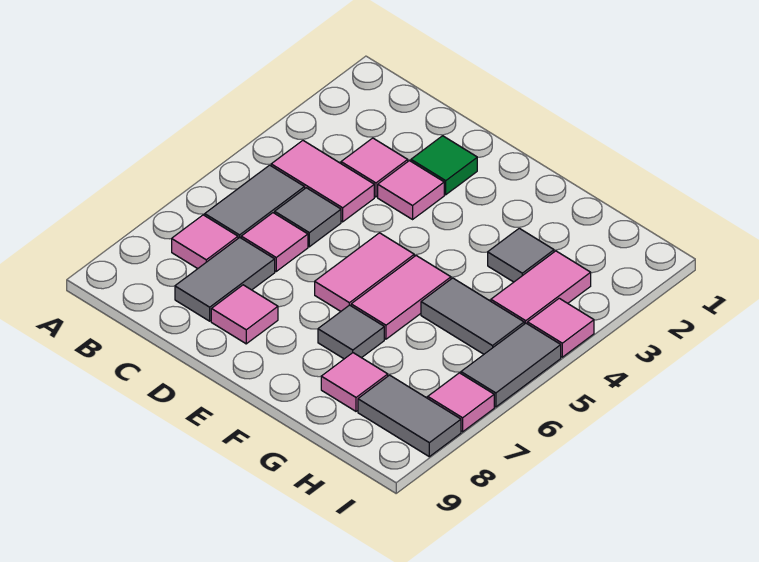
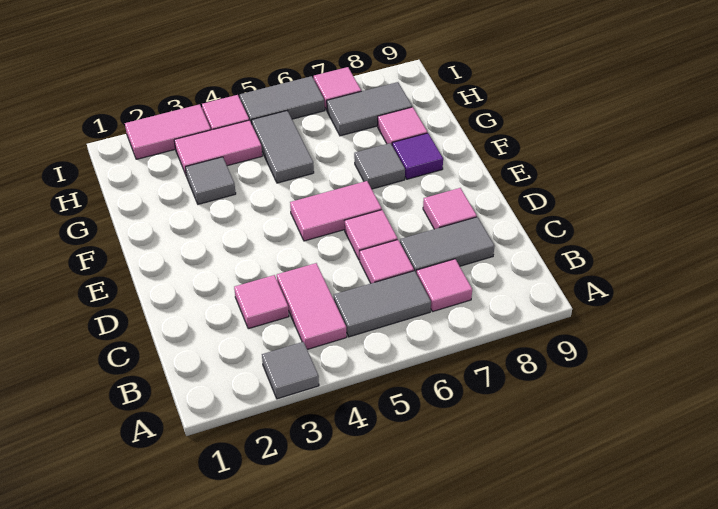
grey tile C5 level 1 -> grey tile A3 level 1
green tile D2 level 1 -> none
pink tile D3 level 1 -> pink tile D6 level 1
pink tile F5:F6 level 1 -> pink tile I2:I3 level 1
none -> purple tile F8 level 1
grey tile H8:I8 level 1 -> grey tile H7:H8 level 1

